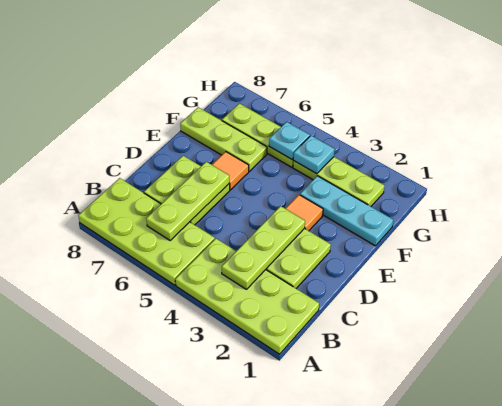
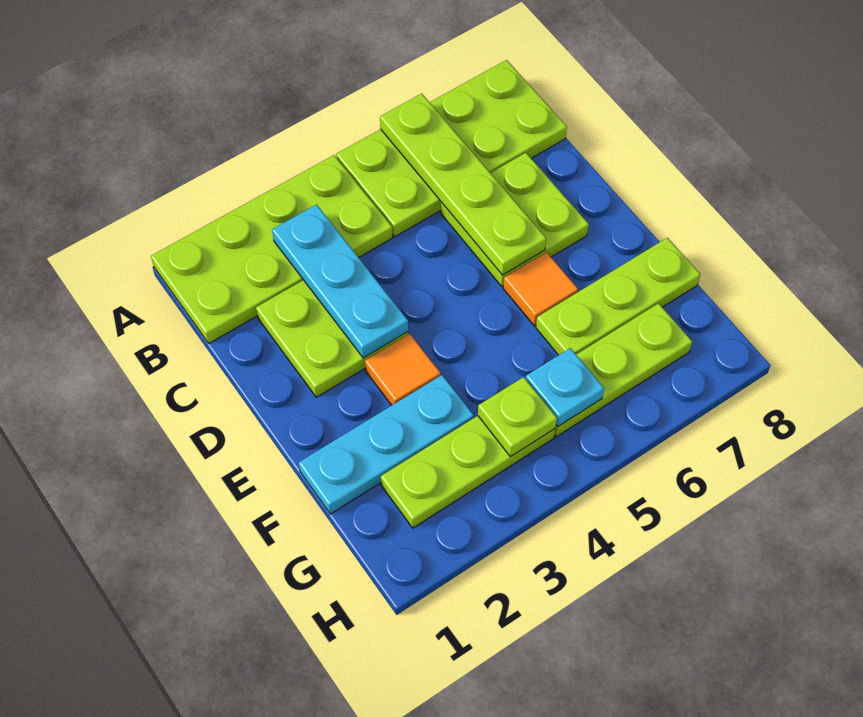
lime plate B3:D3 level 2 -> cyan plate B3:D3 level 2
lime plate B6:D6 level 2 -> lime plate A6:D6 level 2
cyan plate G4 level 2 -> lime plate G4 level 2

